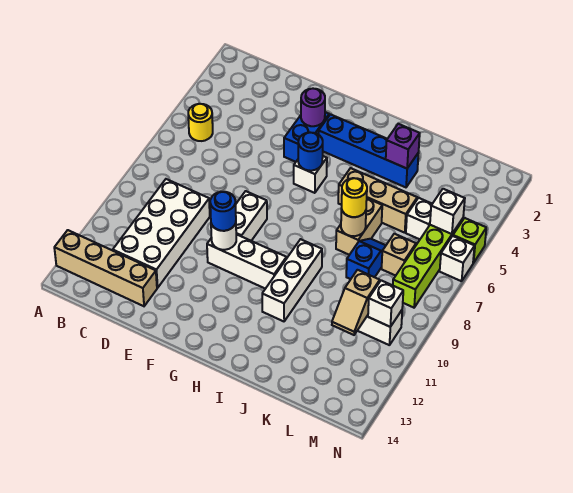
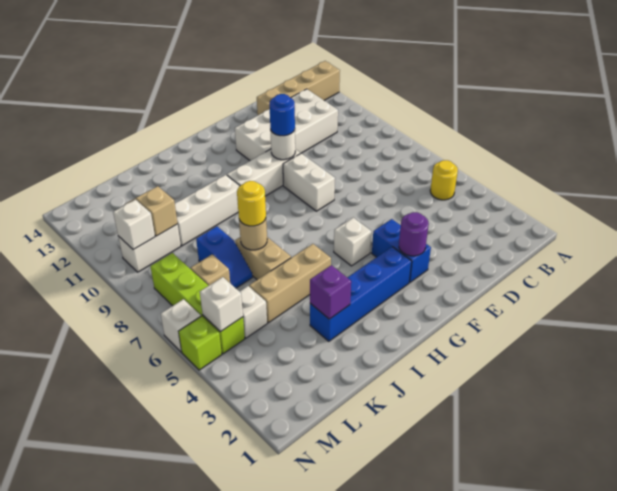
white brick C9:D12 level 1 -> white brick C11:F12 level 1
blue round brick G5 level 2 -> none
white brick I9:I11 level 1 -> white brick I10:K10 level 1

